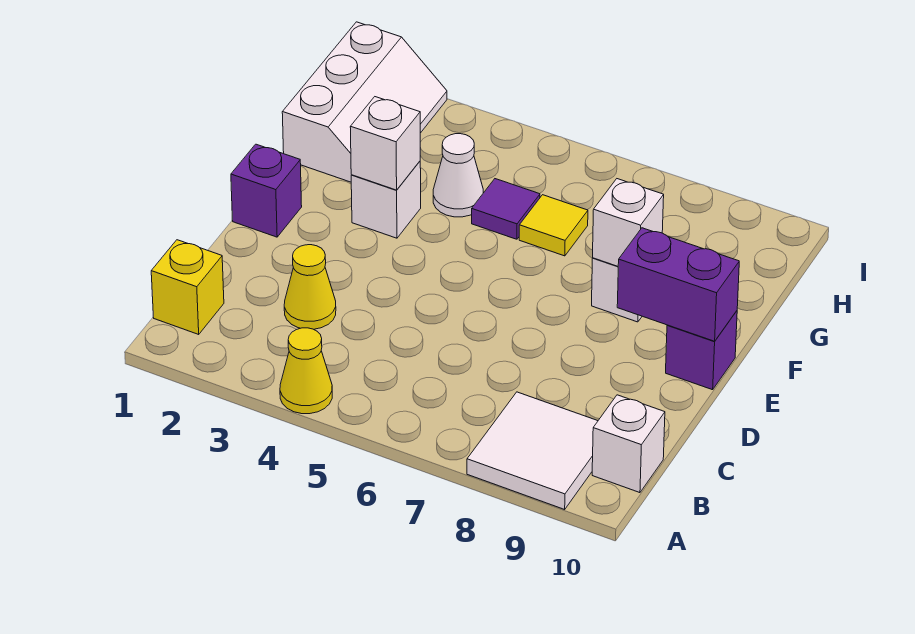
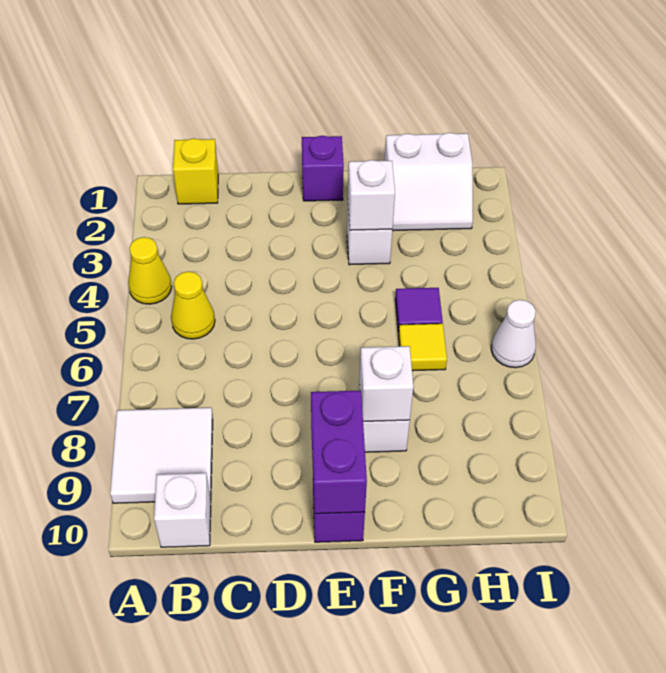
yellow cone C3 level 1 -> yellow cone B5 level 1
white slope G1:I2 level 1 top 1 -> white slope G1:H2 level 1 top 1
white cone G4 level 1 -> white cone I6 level 1

